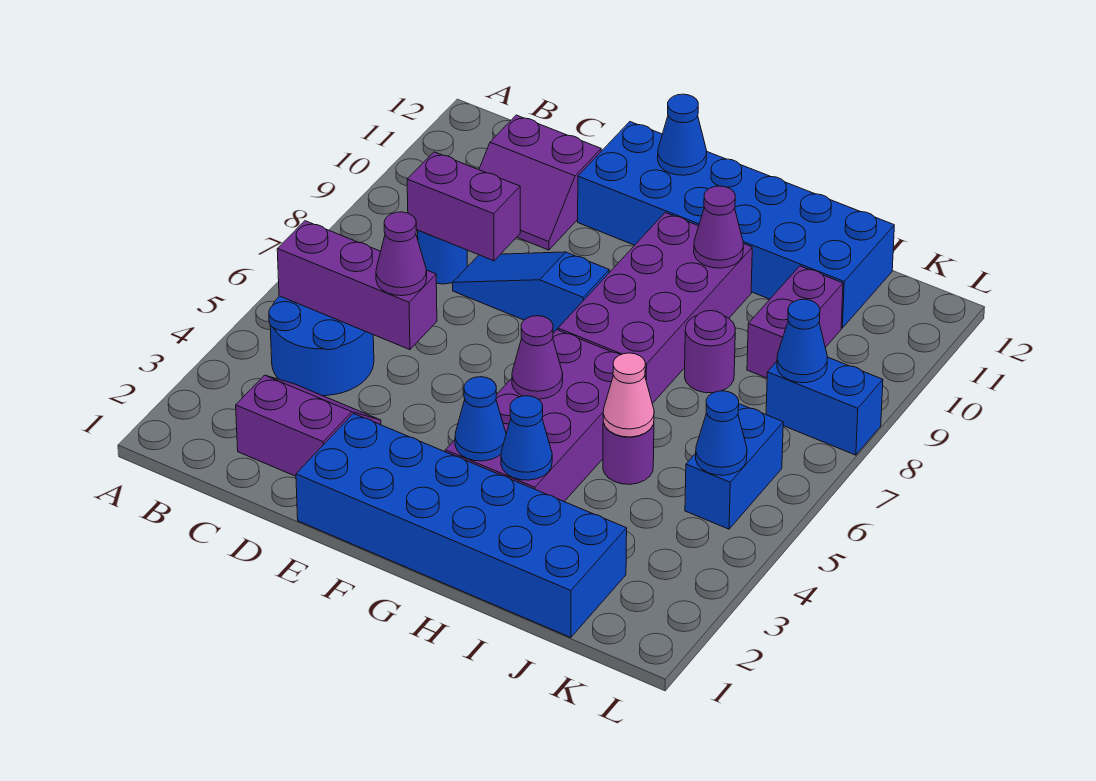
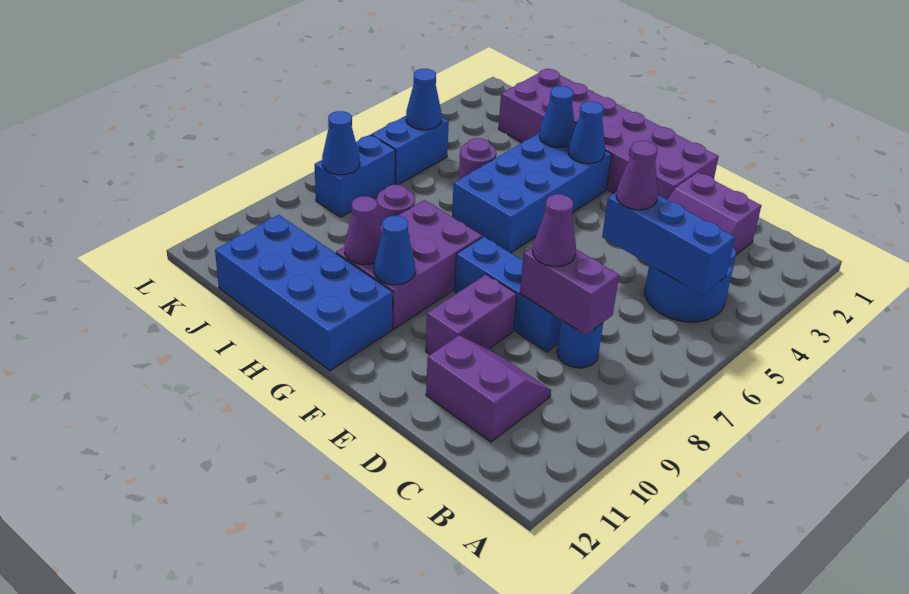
purple brick B5:D5 level 2 -> blue brick B5:D5 level 2
blue slope D8:F8 level 1 top F -> blue brick D8:F8 level 1
blue brick E1:J2 level 1 -> purple brick E1:J2 level 1
blue brick E11:J12 level 1 -> blue brick G11:J12 level 1
blue cone F12 level 2 -> blue cone G10 level 2
purple brick G3:H6 level 1 -> blue brick G3:H6 level 1
purple cone G5 level 2 -> purple cone D8 level 3
purple brick G7:H10 level 1 -> purple brick G8:H10 level 1
pink cone I5 level 2 -> none
purple brick J9:J10 level 1 -> purple brick E9:E10 level 1
blue brick K8:L8 level 1 -> blue brick K7:K8 level 1

